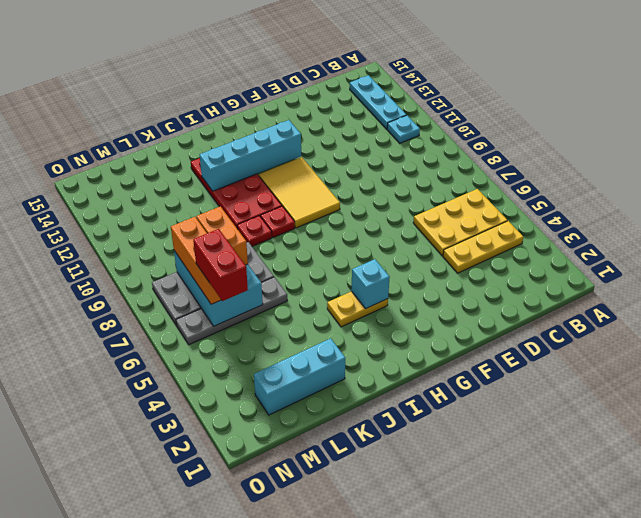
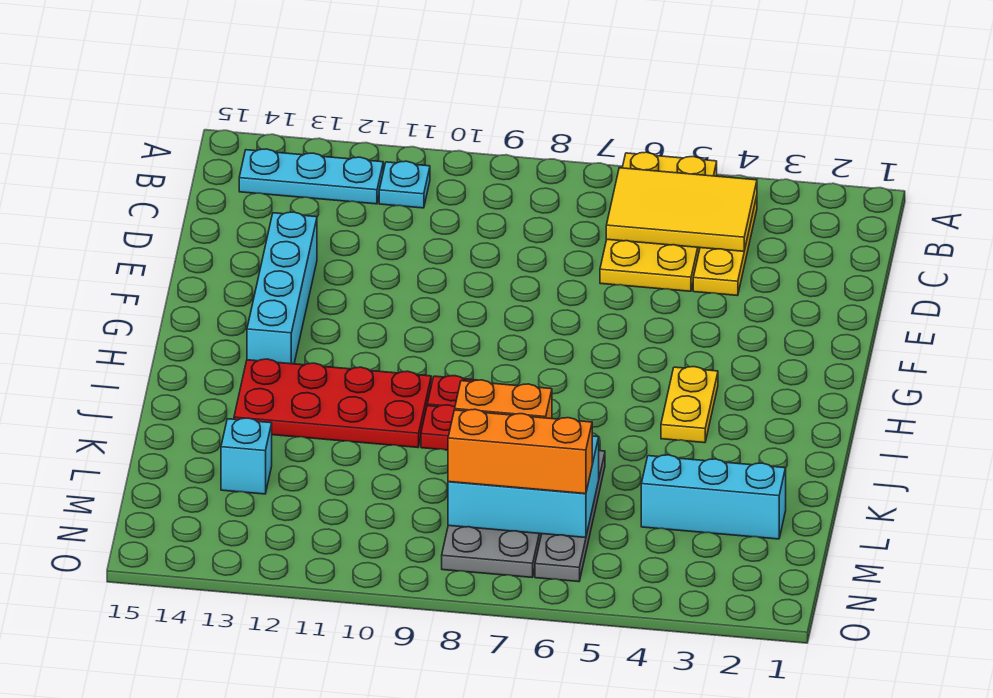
yellow plate B5:D6 level 1 -> yellow plate A5:D6 level 1
yellow tile G9:H11 level 1 -> yellow tile B4:C6 level 2
cyan brick G12:J12 level 2 -> cyan brick E13:H13 level 1
cyan brick H4 level 2 -> cyan brick L13 level 1
cyan brick K2:M2 level 1 -> cyan brick L2:L4 level 1
red brick M5:M6 level 4 -> none

